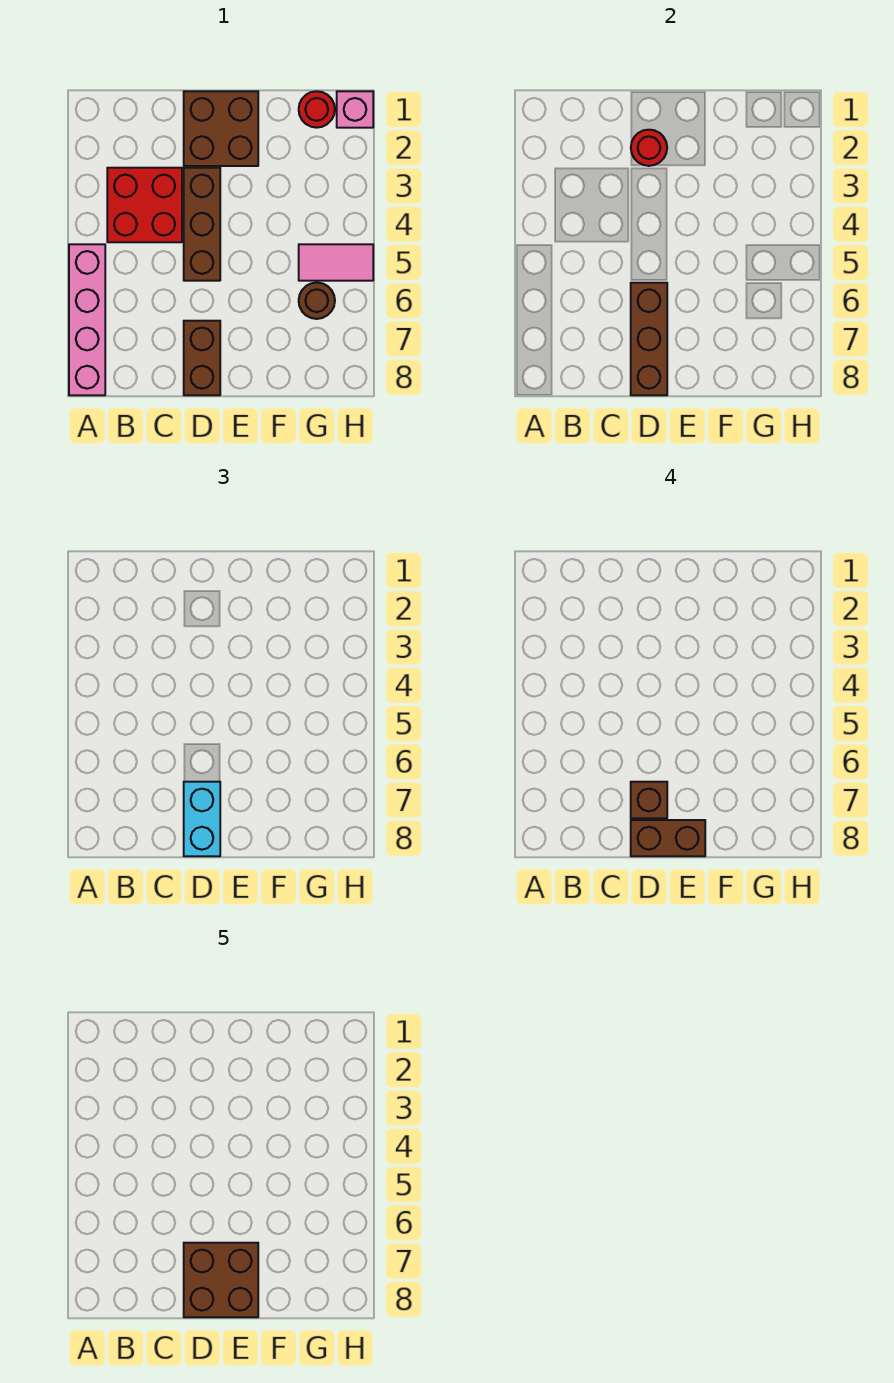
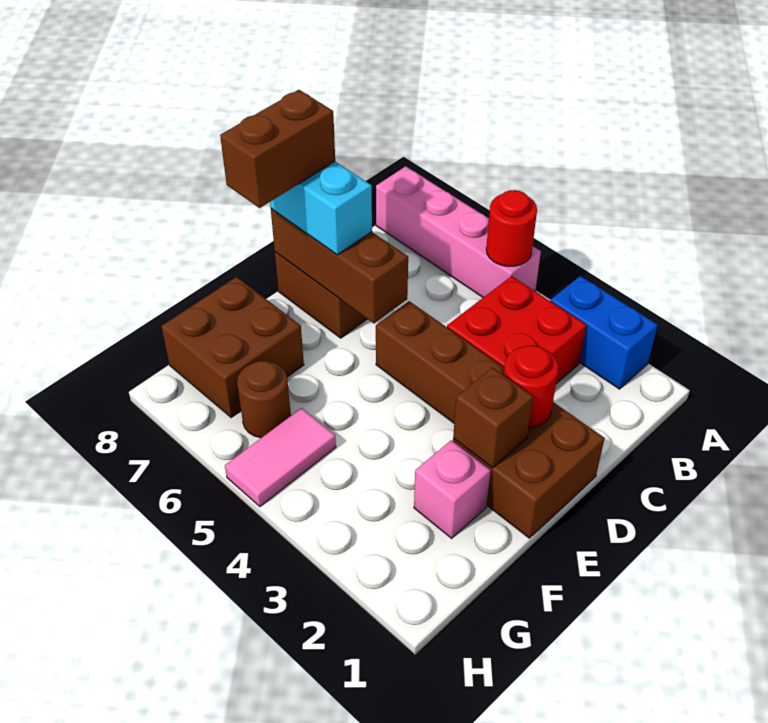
none -> blue brick A2:A3 level 1
brown brick D7 level 4 -> brown brick E2 level 2
brown brick D7:E8 level 5 -> brown brick F7:G8 level 1
red round brick G1 level 1 -> red round brick A5 level 2
pink brick H1 level 1 -> pink brick F2 level 1

